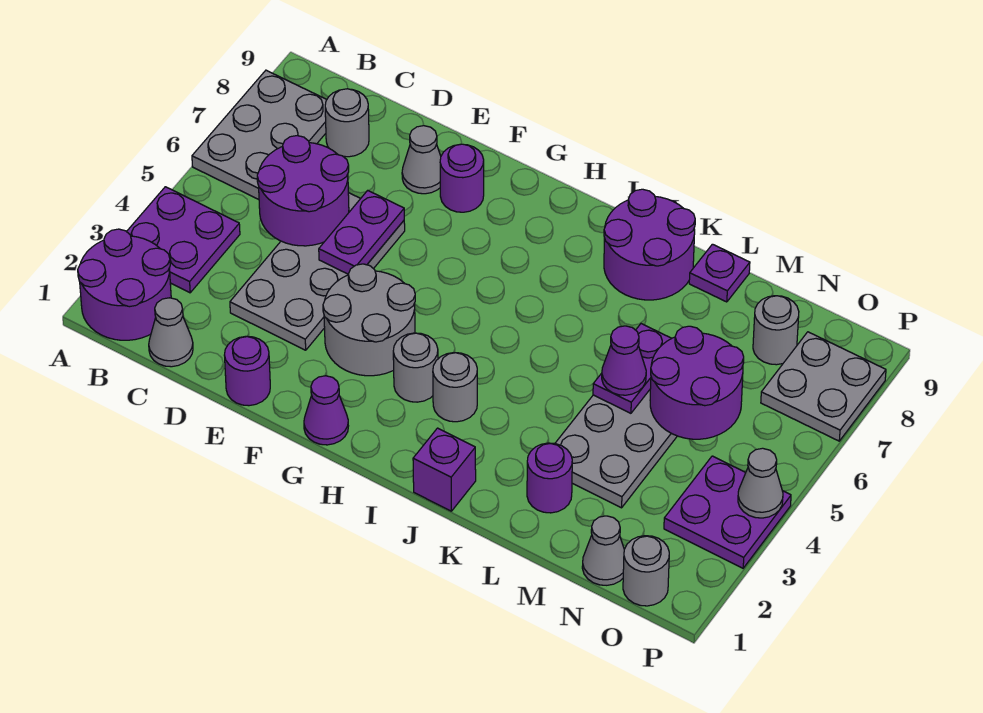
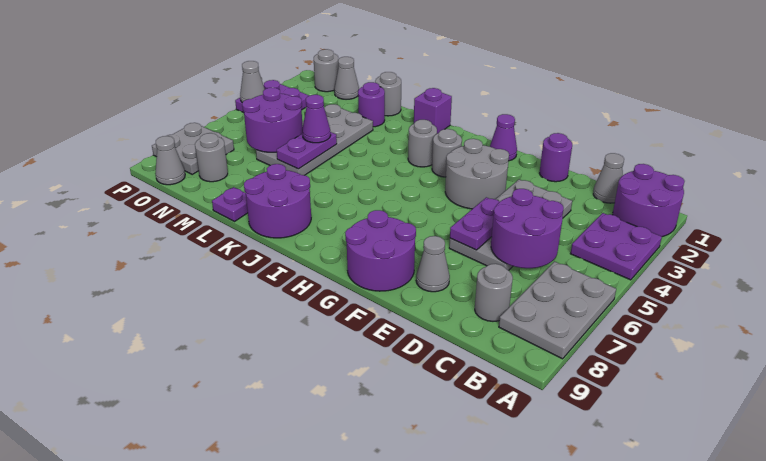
purple round brick F8 level 1 -> purple round brick F8:G9 level 1
none -> grey round brick L1 level 1
none -> grey cone O9 level 1

